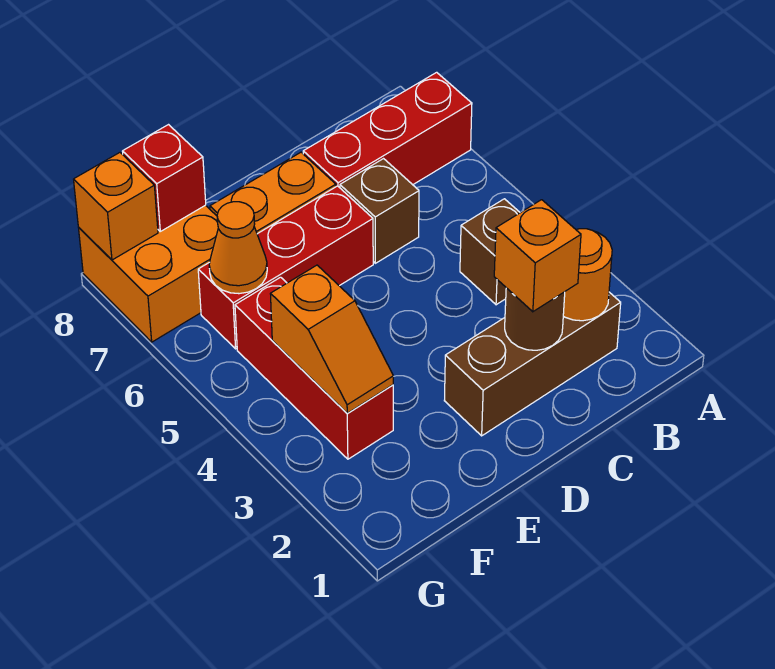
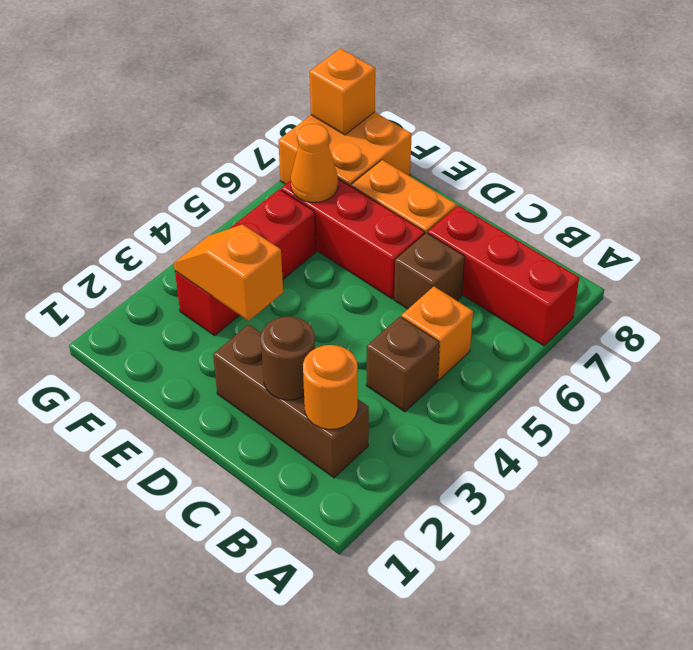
orange brick C2 level 3 -> orange brick B5 level 1
orange slope F3:F4 level 2 top 4 -> orange slope E3:F3 level 2 top E
red brick F8 level 2 -> none

